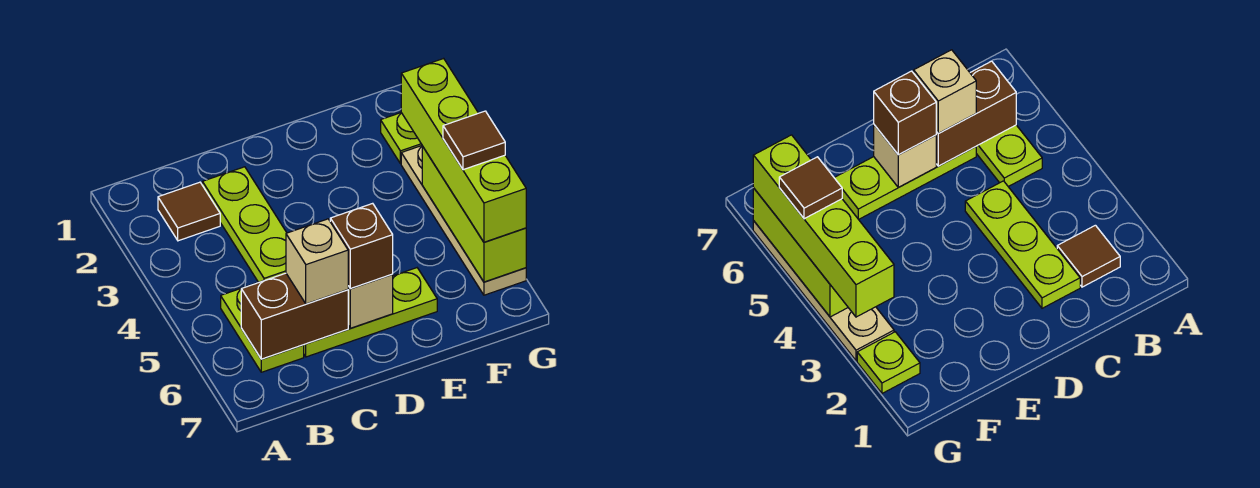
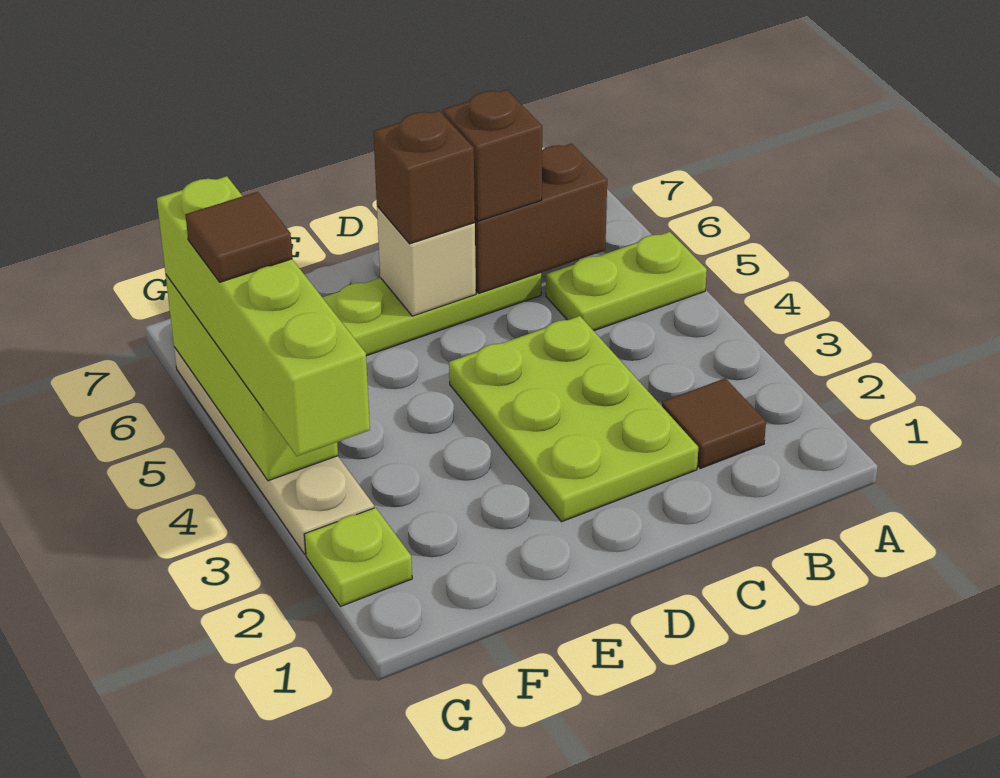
lime plate B5:B6 level 1 -> lime plate A5:B5 level 1
lime plate C2:C4 level 1 -> lime plate C2:D4 level 1
tan brick C6 level 3 -> brown brick C6 level 3

